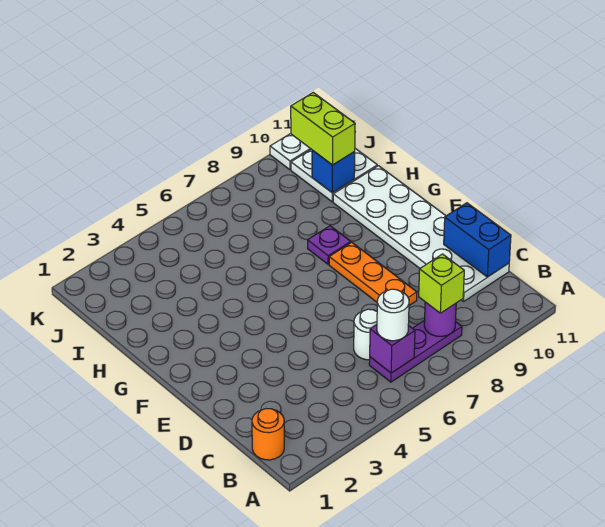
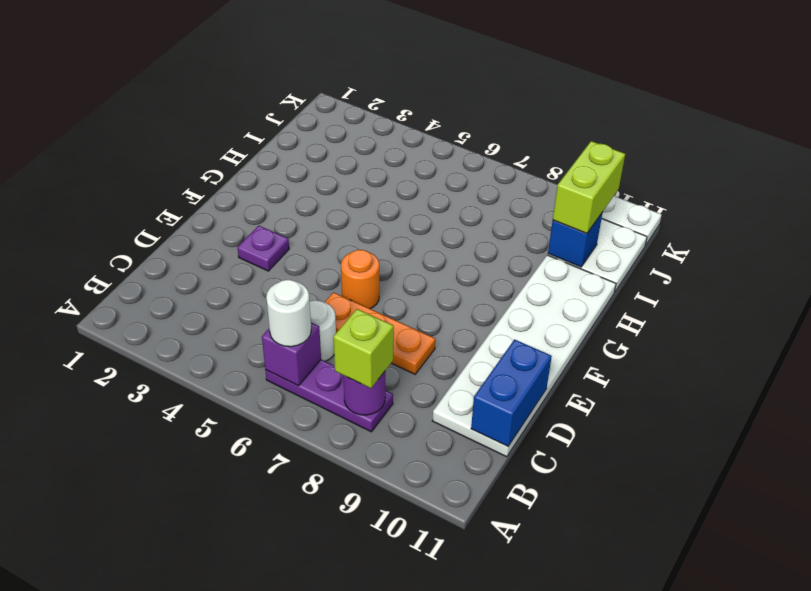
orange round brick B1 level 1 -> orange round brick E6 level 1
orange plate D8:F8 level 1 -> orange plate D6:D8 level 1
purple plate G8 level 1 -> purple plate E3 level 1

